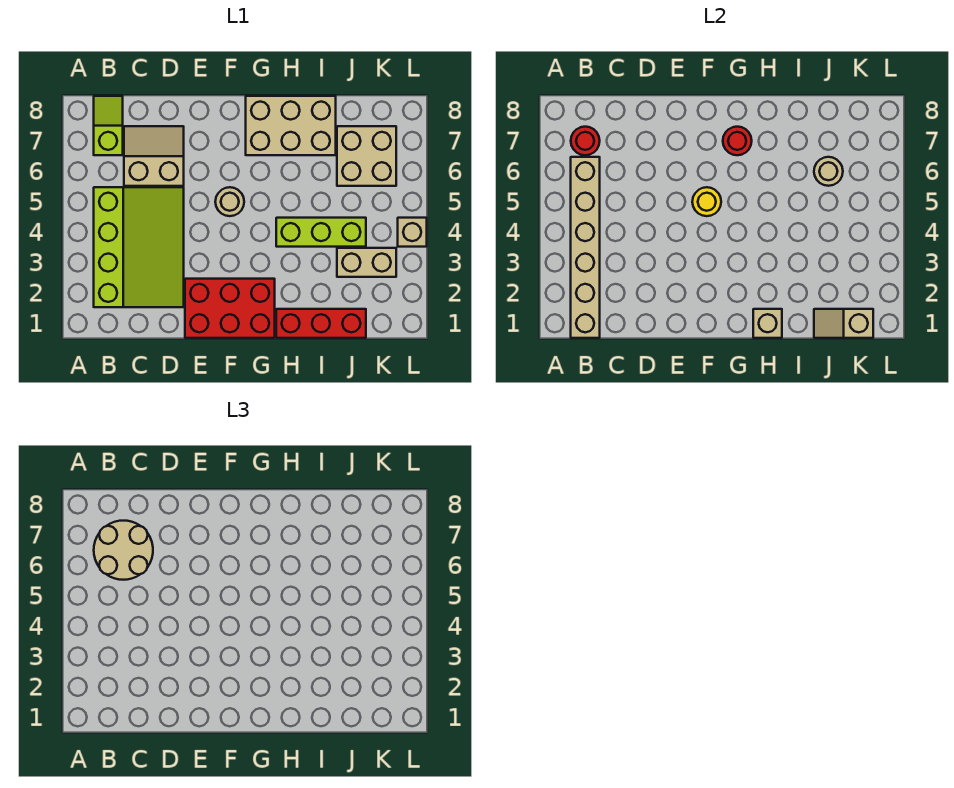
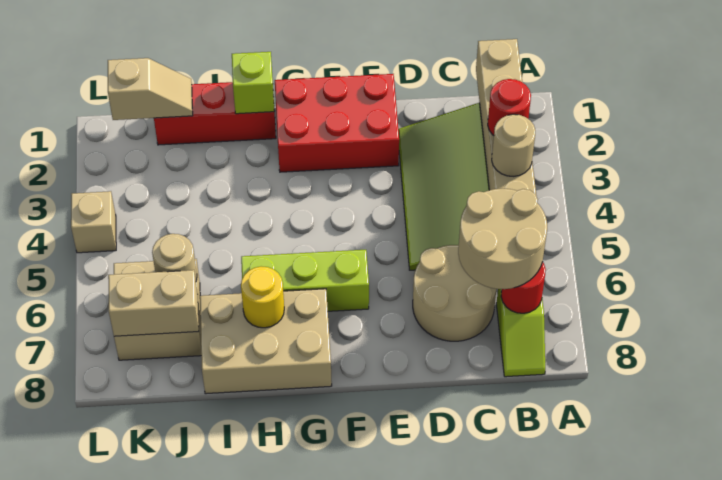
tan slope C6:D7 level 1 top 6 -> tan round brick C6:D7 level 1
tan round brick F5 level 1 -> tan round brick B4 level 3
yellow round brick F5 level 2 -> yellow round brick H7 level 2
red round brick G7 level 2 -> red round brick B3 level 3
tan brick H1 level 2 -> lime brick H1 level 2
lime brick H4:J4 level 1 -> lime brick F6:H6 level 1
tan brick J3:K3 level 1 -> tan brick J7:K7 level 2

